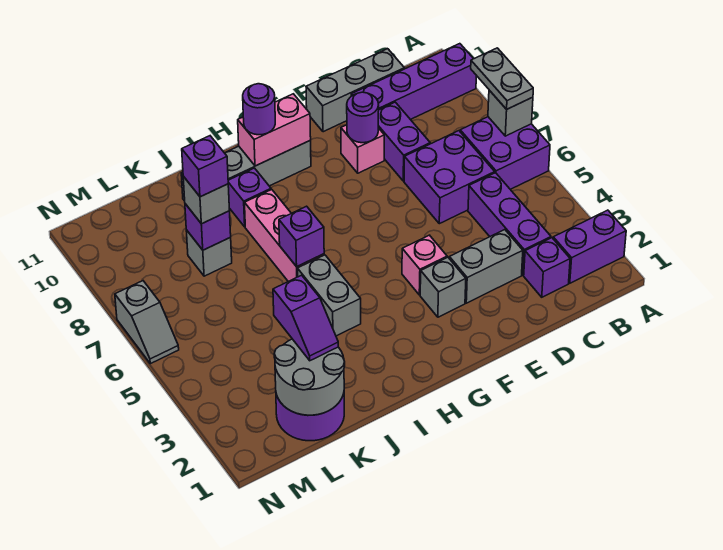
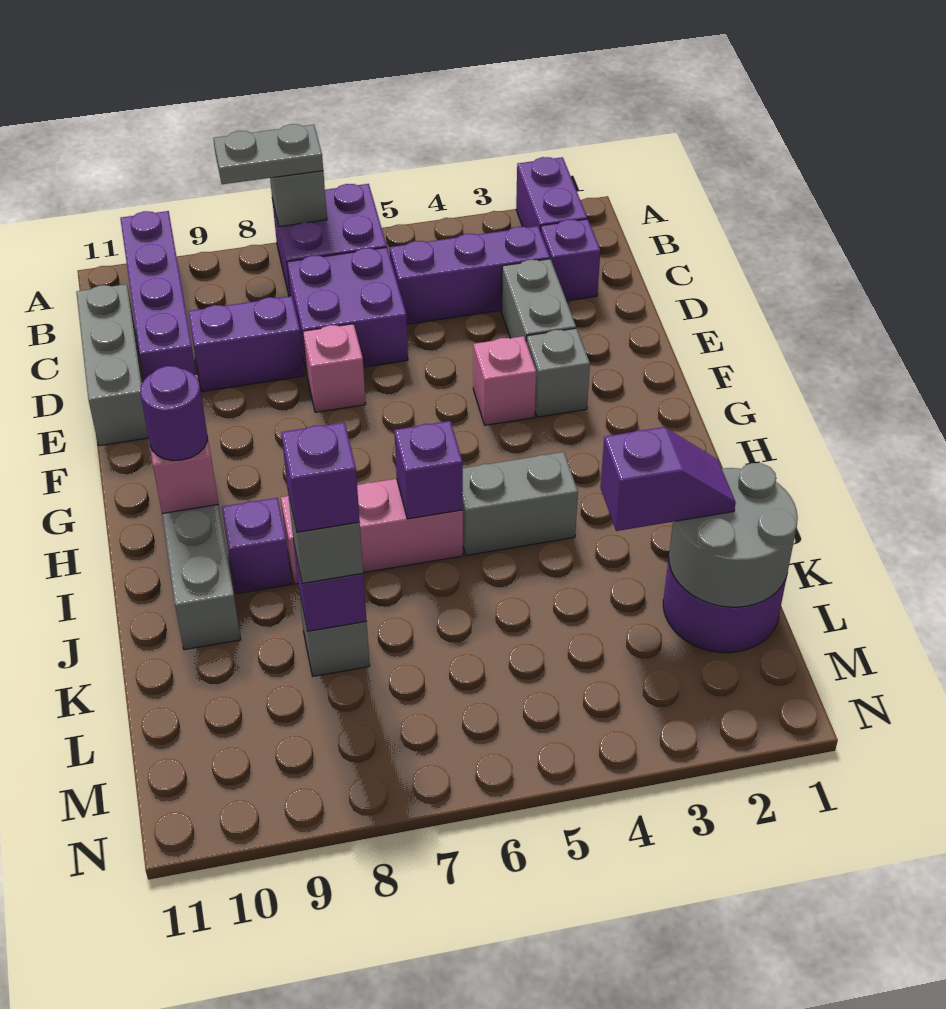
pink brick E9 level 1 -> pink brick E7 level 1
purple round brick E9 level 2 -> none
grey slope N6:N7 level 1 top 7 -> none

